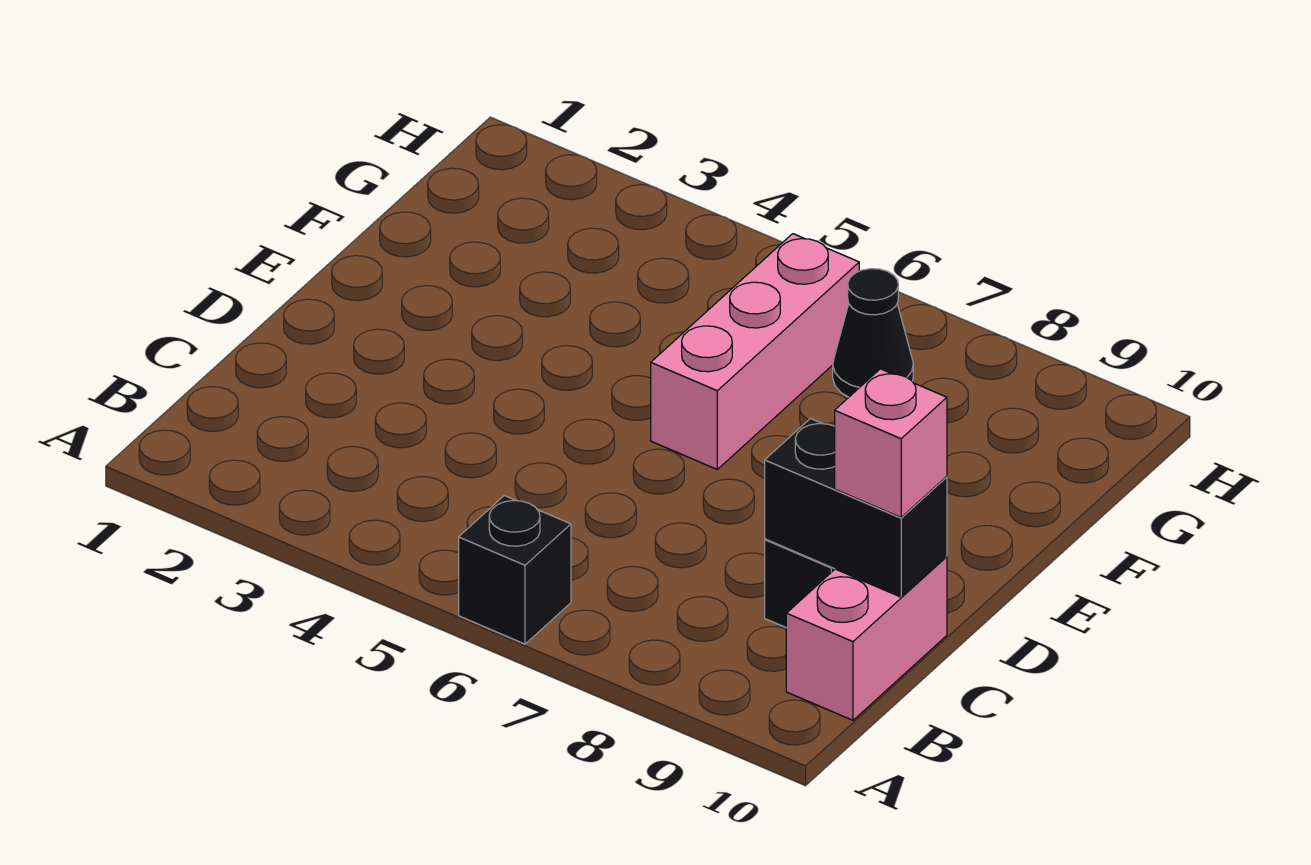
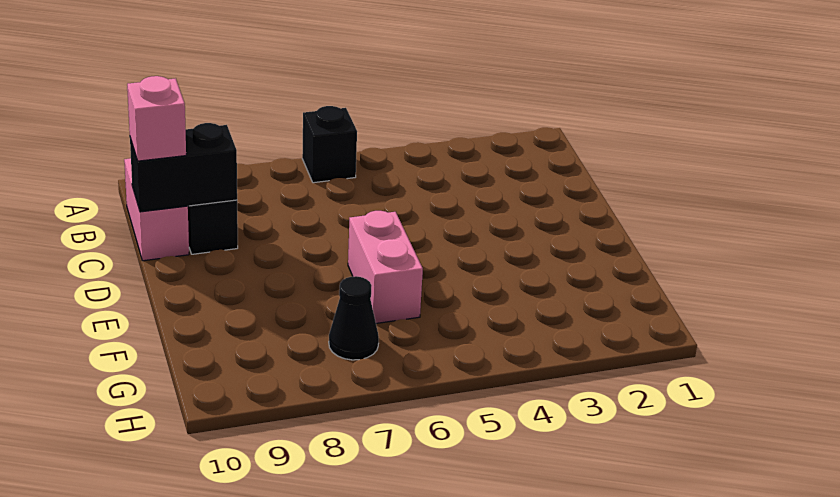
pink brick E6:G6 level 1 -> pink brick E6:F6 level 1

